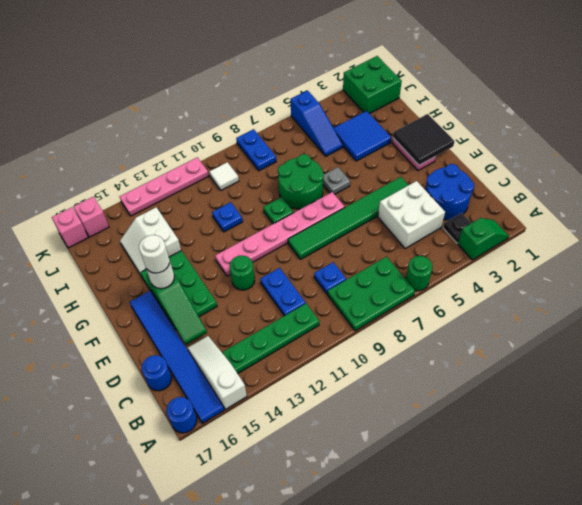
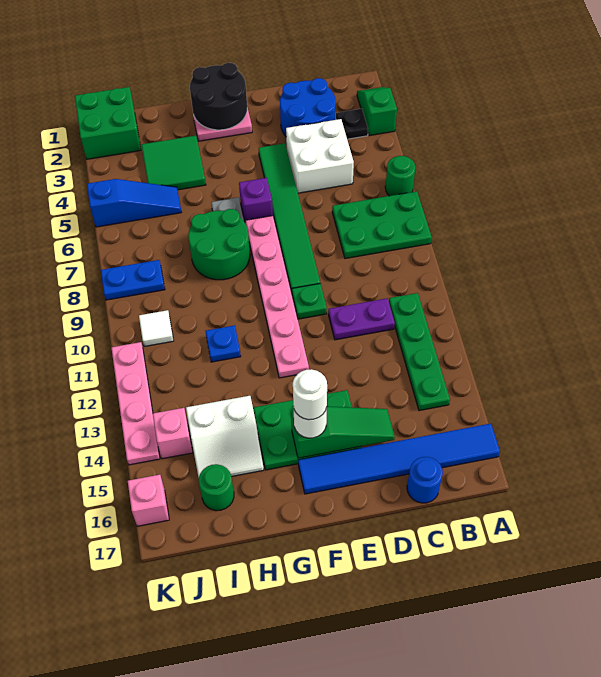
green plate A7:B9 level 1 -> green plate A7:C8 level 1
white slope A15:C15 level 1 top A -> none
blue round brick A17 level 1 -> none
blue plate C9 level 1 -> none
blue plate C11:D11 level 1 -> purple plate C11:D11 level 1
green round brick E12 level 1 -> green round brick I16 level 1
black tile F1:G2 level 2 -> black round brick F1:G2 level 2
none -> purple brick F6 level 1
green plate G9 level 1 -> green plate E10 level 1
blue tile H3:I4 level 1 -> green tile H3:I4 level 1
pink brick K17 level 1 -> pink brick J14 level 1

